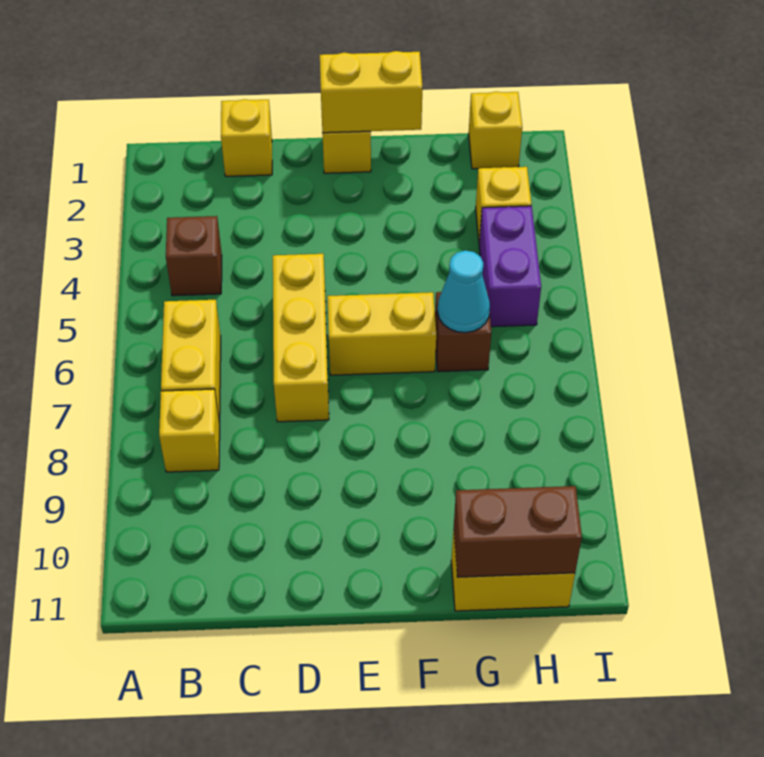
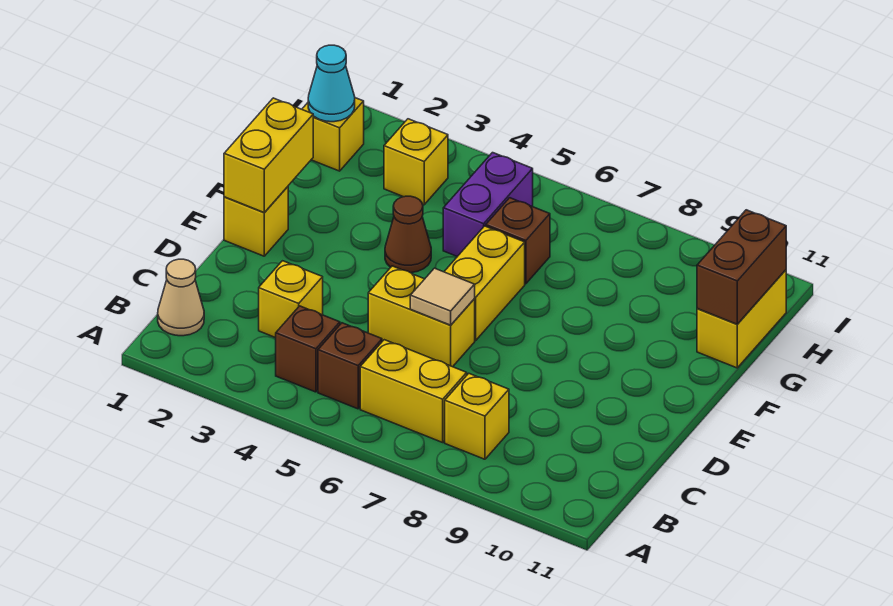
none -> tan cone B1 level 1
none -> brown brick B5 level 1
yellow brick C1 level 1 -> yellow brick C3 level 1
yellow brick D5:D7 level 1 -> yellow brick D5:D6 level 1
none -> tan tile D6 level 2
none -> brown cone F4 level 1
cyan cone G6 level 2 -> cyan cone H1 level 2
purple brick H4:H5 level 1 -> purple brick G5:H5 level 1

